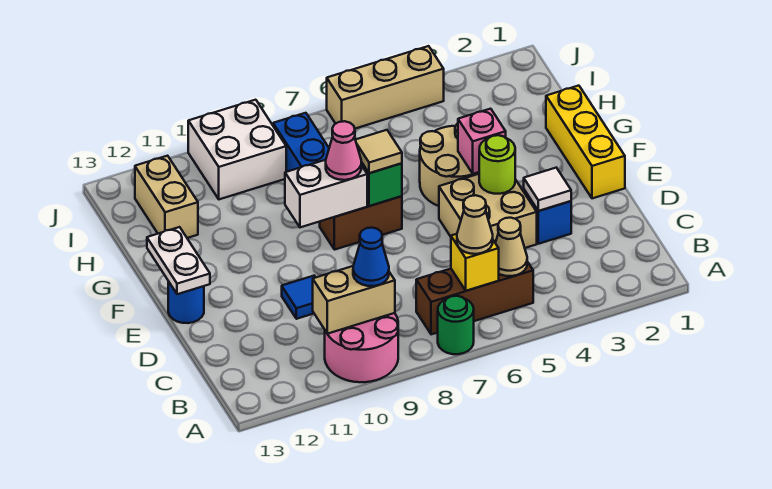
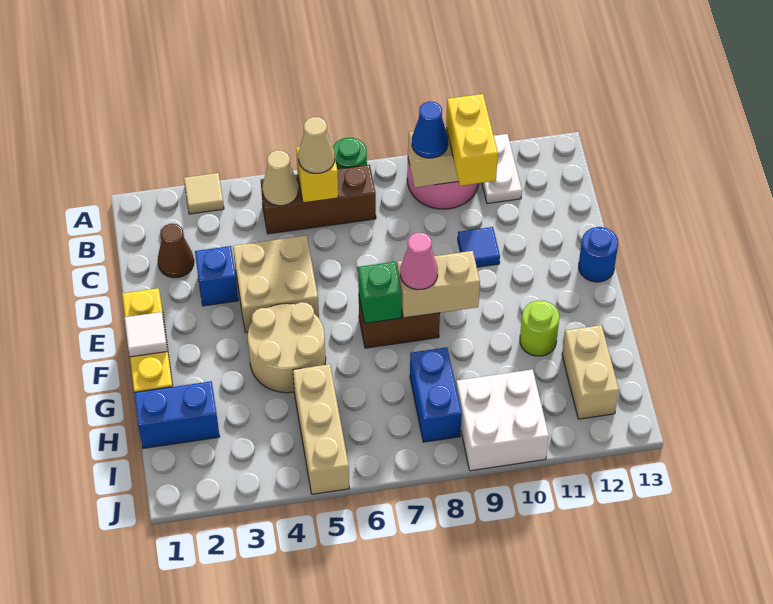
none -> yellow brick B10:C10 level 3
none -> brown cone C2 level 1
white tile D3 level 2 -> white tile F1 level 2
lime round brick E4 level 2 -> lime round brick G11 level 1
white plate E13:F13 level 2 -> white plate A11:B11 level 1
pink brick F4 level 2 -> none
tan tile F7 level 3 -> tan tile A3 level 1
white brick F8:F9 level 2 -> tan brick F8:F9 level 2
none -> blue brick H1:H2 level 1
tan brick J4:J6 level 1 -> tan brick H5:J5 level 1

